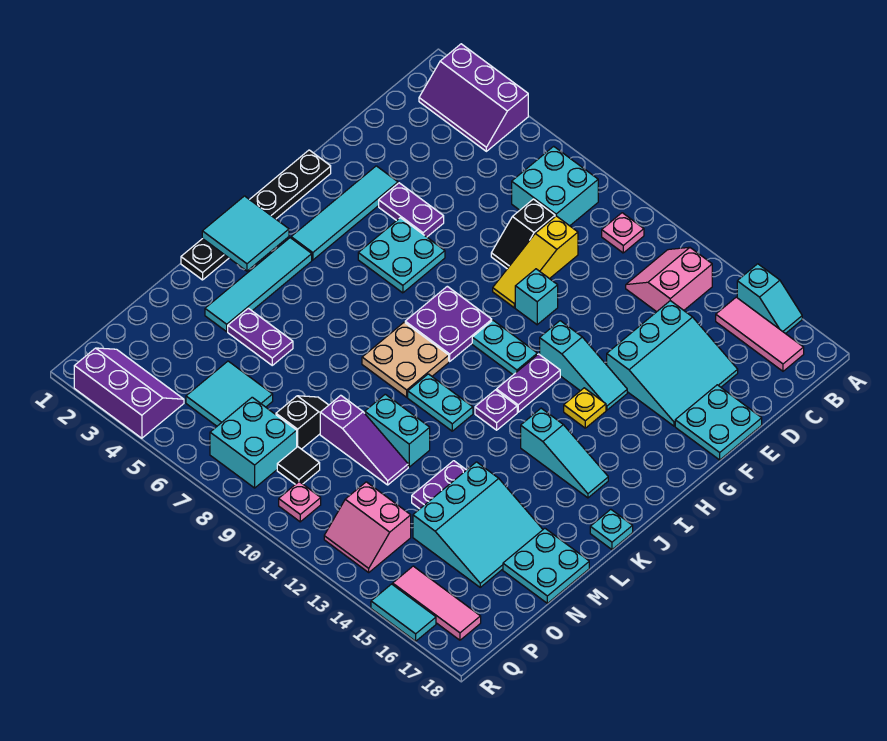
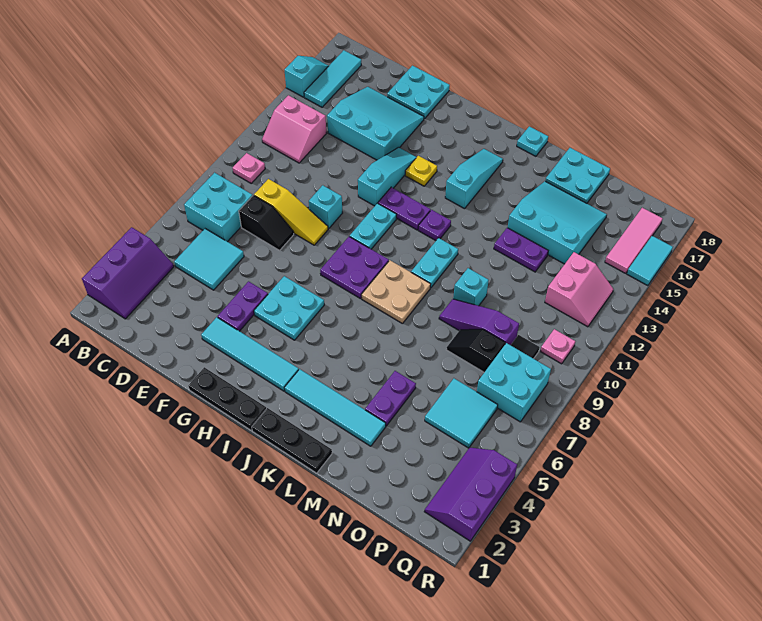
pink tile B15:B17 level 1 -> cyan tile B15:B17 level 1
cyan tile J1:K2 level 2 -> cyan tile C5:D6 level 1
cyan brick M10:M11 level 1 -> cyan brick M10 level 1
purple slope N9:N11 level 1 top 9 -> purple slope M9:O9 level 1 top O

